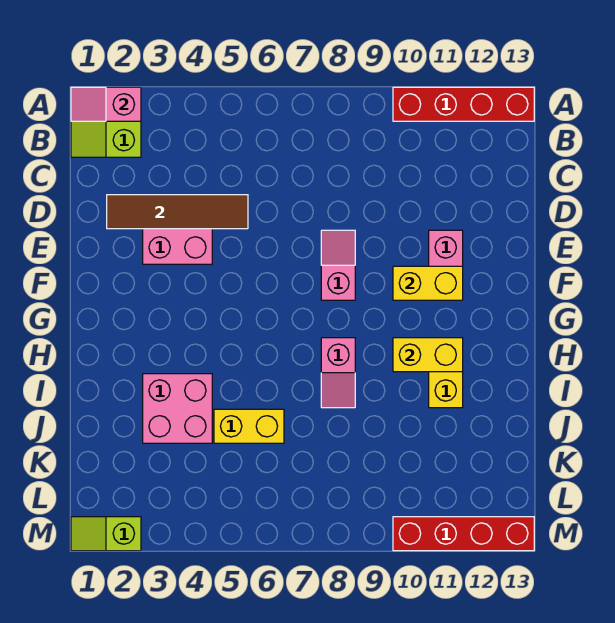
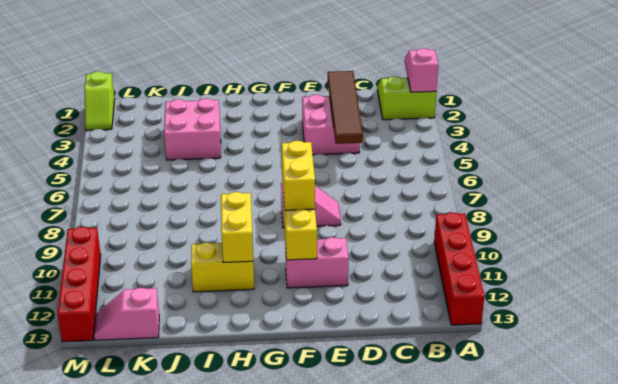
pink slope H8:I8 level 1 top H -> pink slope K13:L13 level 1 top K
yellow brick J5:J6 level 1 -> yellow brick F9:F10 level 3
lime slope M1:M2 level 1 top 2 -> lime slope M1:M2 level 1 top 1

